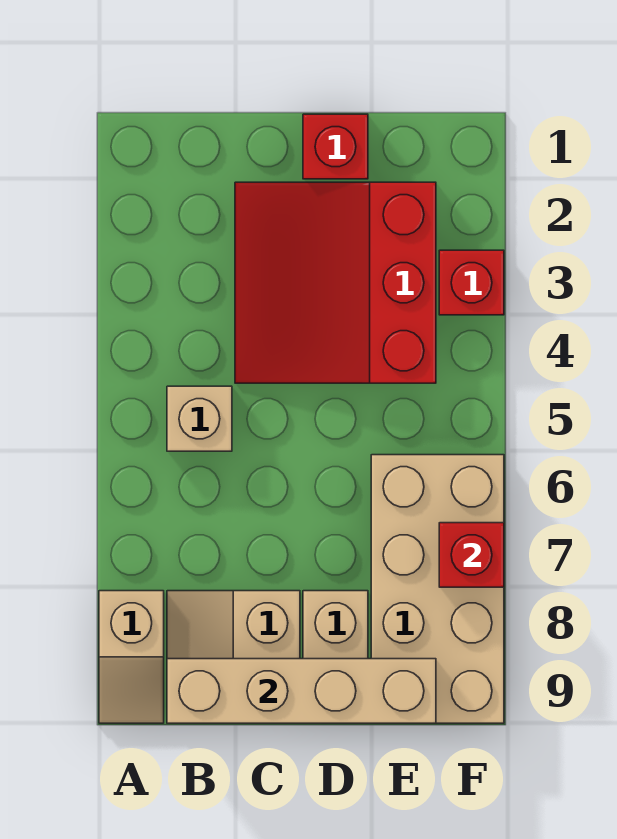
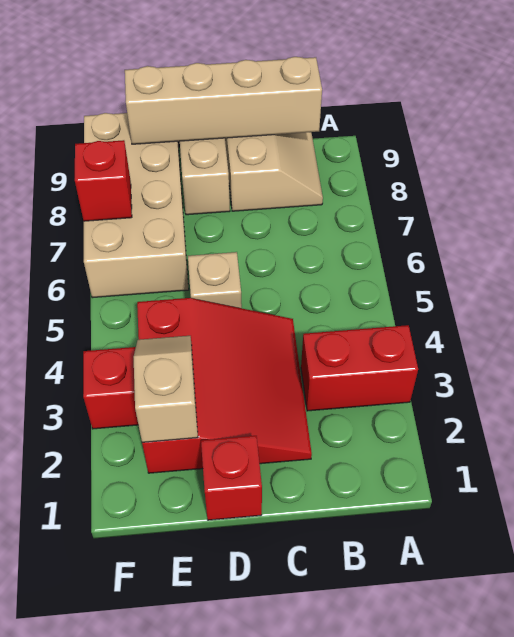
none -> red brick A3:B3 level 1
tan slope A8:A9 level 1 top 8 -> tan slope E2:E3 level 2 top 2
tan brick B5 level 1 -> tan brick D5 level 1

